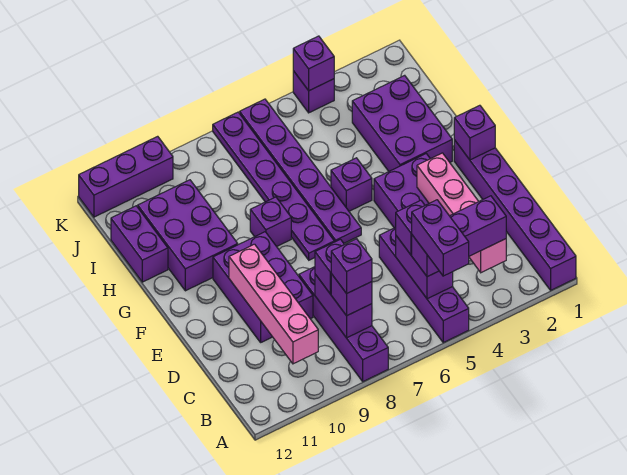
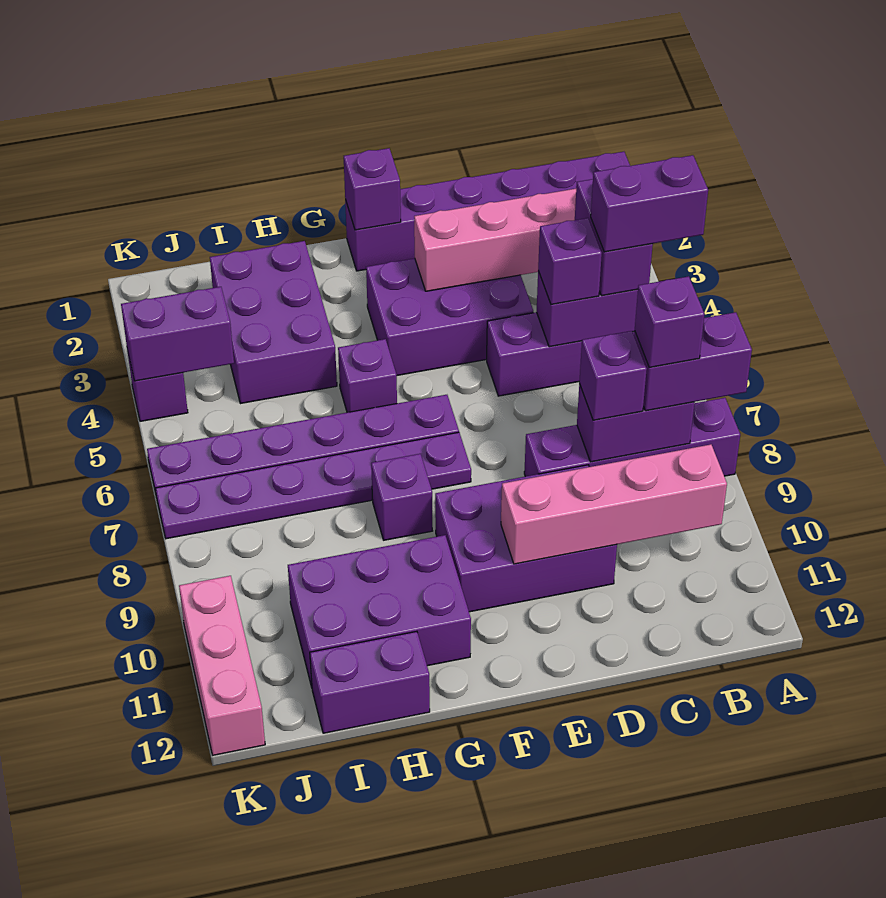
purple brick B3:B5 level 3 -> purple brick B4:B5 level 3
purple brick B8 level 3 -> purple brick A8:B8 level 3
purple brick G2:I3 level 1 -> purple brick H2:I4 level 1
purple brick K4 level 2 -> purple brick J4:K4 level 2
purple brick K10:K12 level 1 -> pink brick K10:K12 level 1

